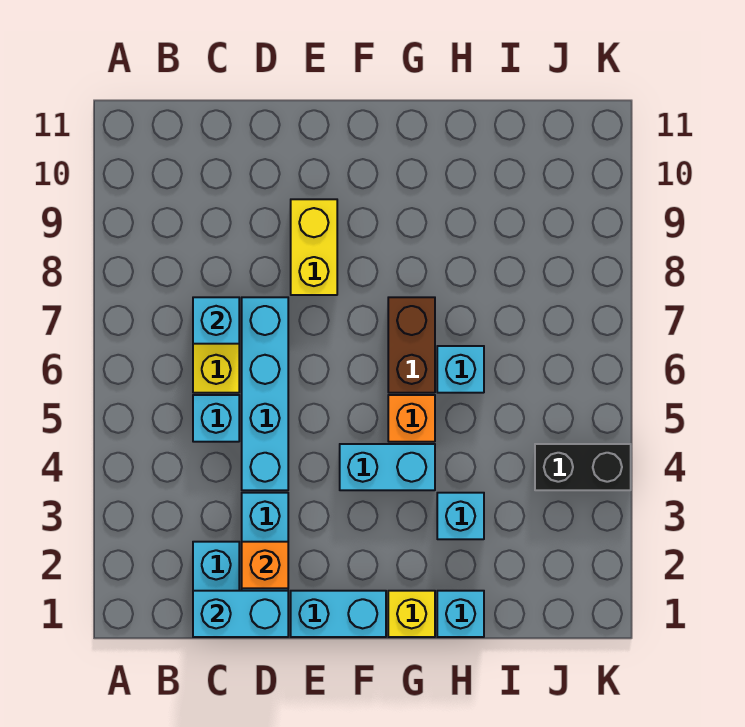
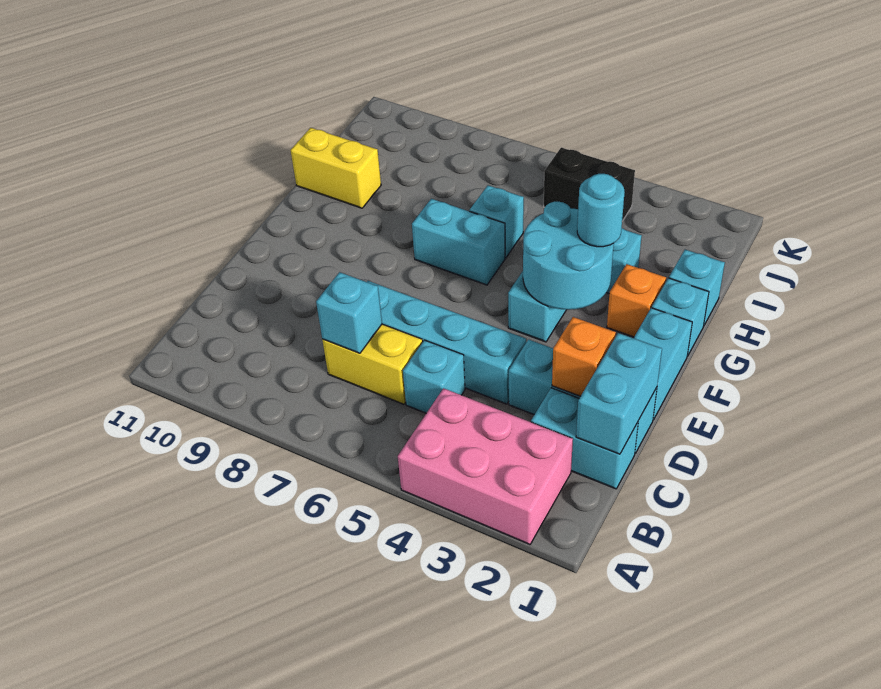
none -> pink brick A2:B4 level 1
yellow brick E8:E9 level 1 -> yellow brick H10:H11 level 1
none -> cyan round brick F3:G4 level 2
yellow brick G1 level 1 -> cyan brick G1 level 1
none -> cyan round brick G3 level 3
orange brick G5 level 1 -> orange brick G2 level 1
brown brick G6:G7 level 1 -> cyan brick G6:G7 level 1
black brick J4:K4 level 1 -> black brick J4:J5 level 1

